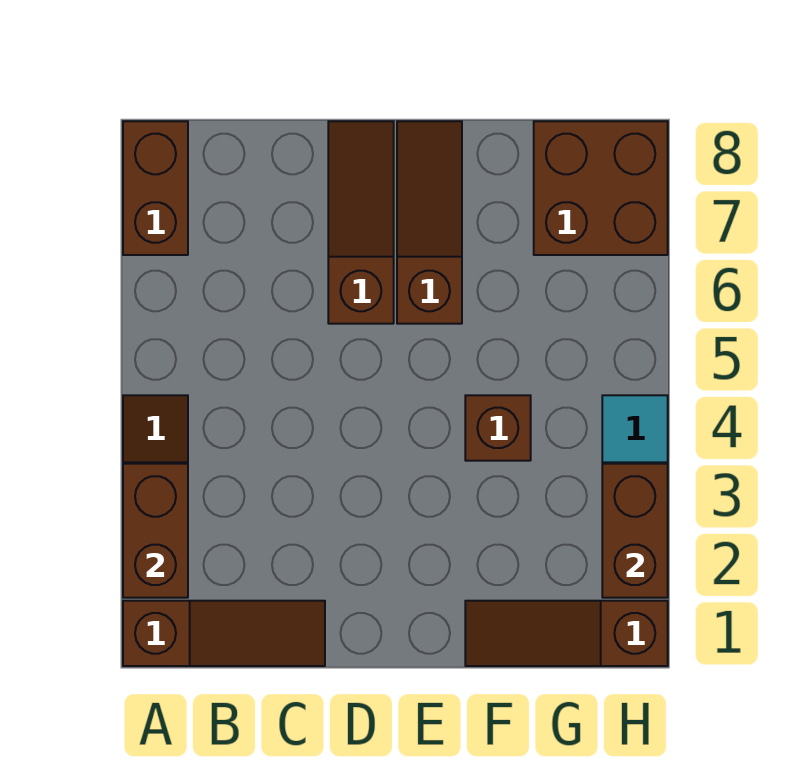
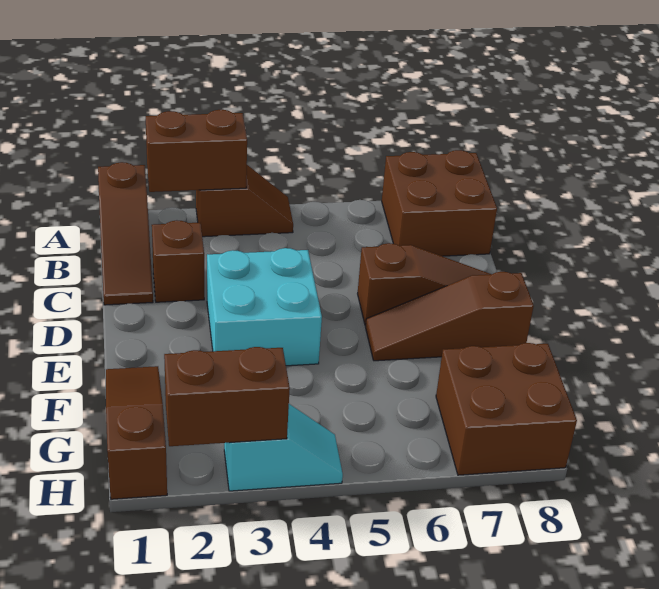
brown brick A7:A8 level 1 -> brown brick A7:B8 level 1
none -> cyan brick D3:E4 level 1
brown slope E6:E8 level 1 top 6 -> brown slope E6:E8 level 1 top 8
brown brick F4 level 1 -> brown brick C2 level 1

